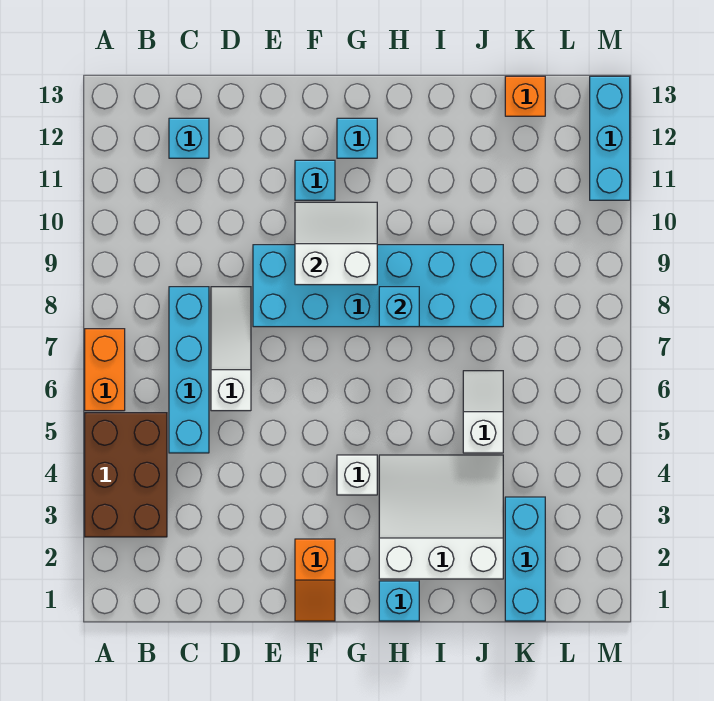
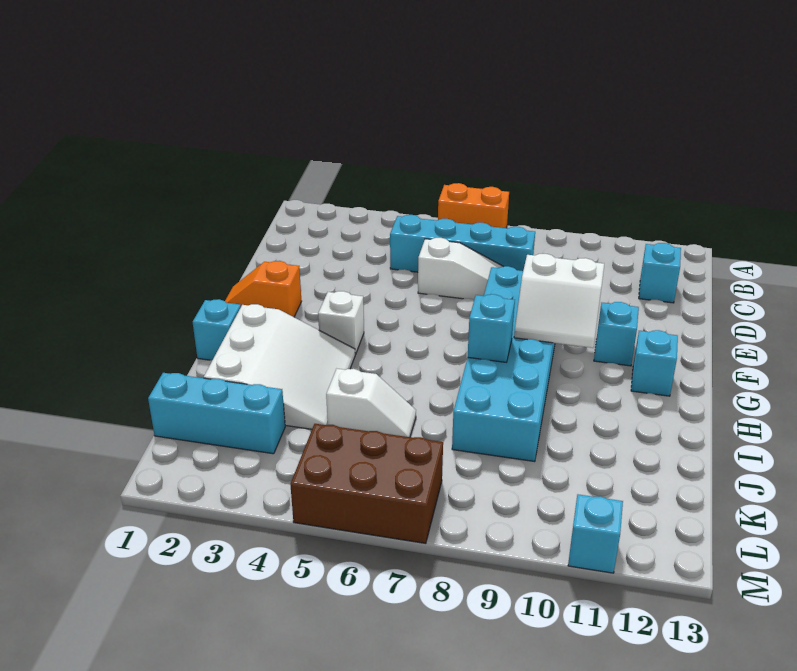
brown brick A3:B5 level 1 -> brown brick L5:M7 level 1
white slope F9:G10 level 2 top 9 -> white slope F9:G10 level 2 top F
orange brick K13 level 1 -> none
cyan brick M11:M13 level 1 -> cyan brick M11 level 1

